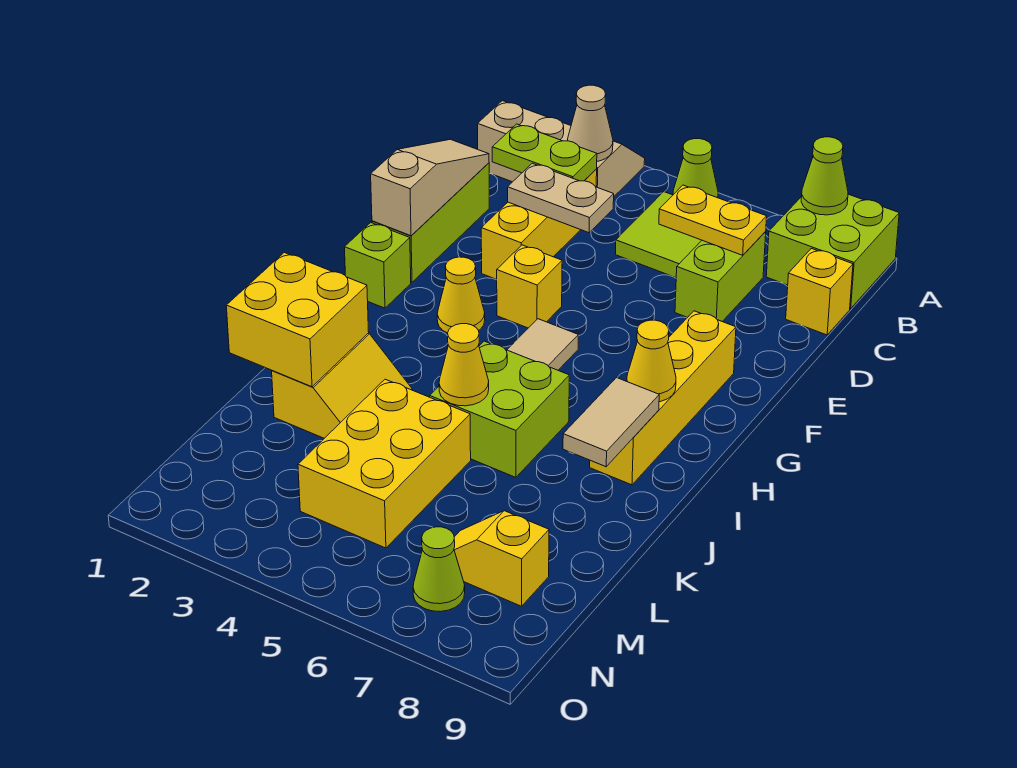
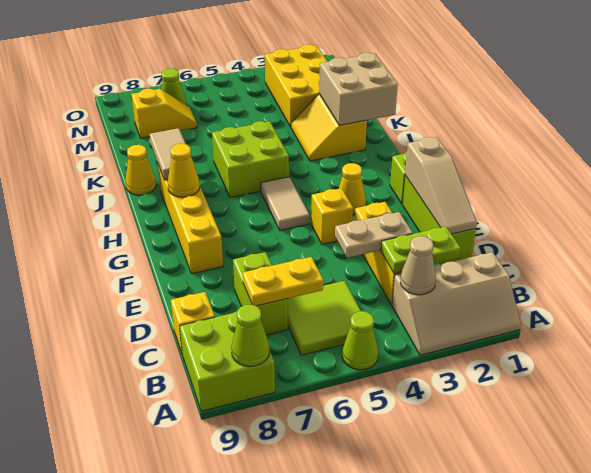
yellow brick J1:K2 level 2 -> tan brick J1:K2 level 2
yellow cone J5 level 2 -> yellow cone J9 level 1
yellow brick K4:M5 level 1 -> yellow brick L2:N3 level 1

